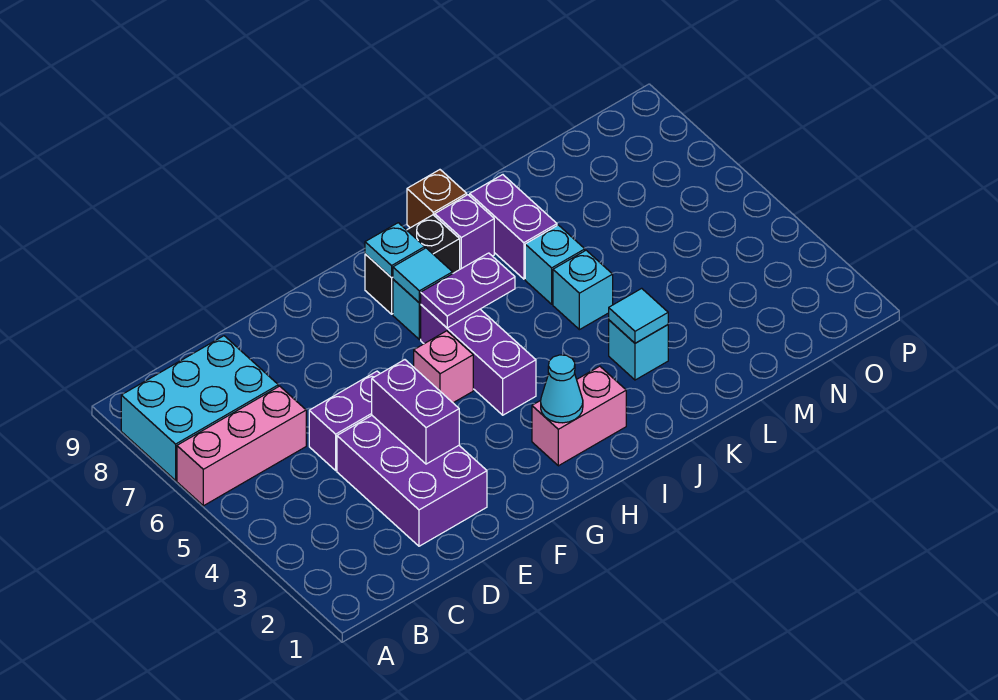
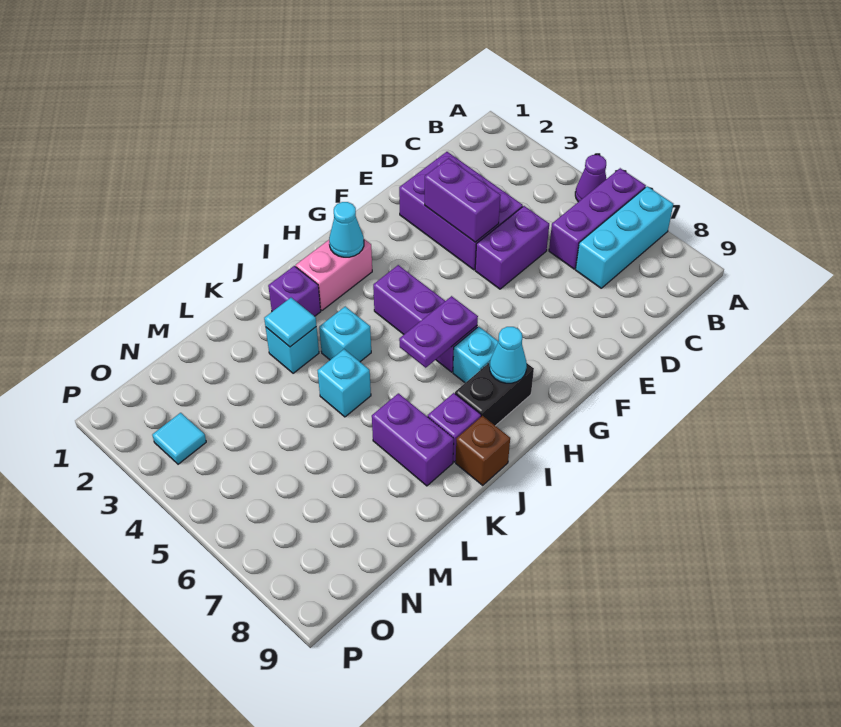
none -> purple cone A5 level 1
pink brick A6:C6 level 1 -> purple brick A6:C6 level 1
cyan brick A7:C8 level 1 -> cyan brick A7:C7 level 1
pink brick G5 level 1 -> none
cyan tile H7 level 2 -> cyan tile O3 level 1
cyan plate H8 level 2 -> cyan cone H8 level 2
none -> purple brick J2 level 1
cyan brick K6 level 1 -> cyan brick J4 level 1

